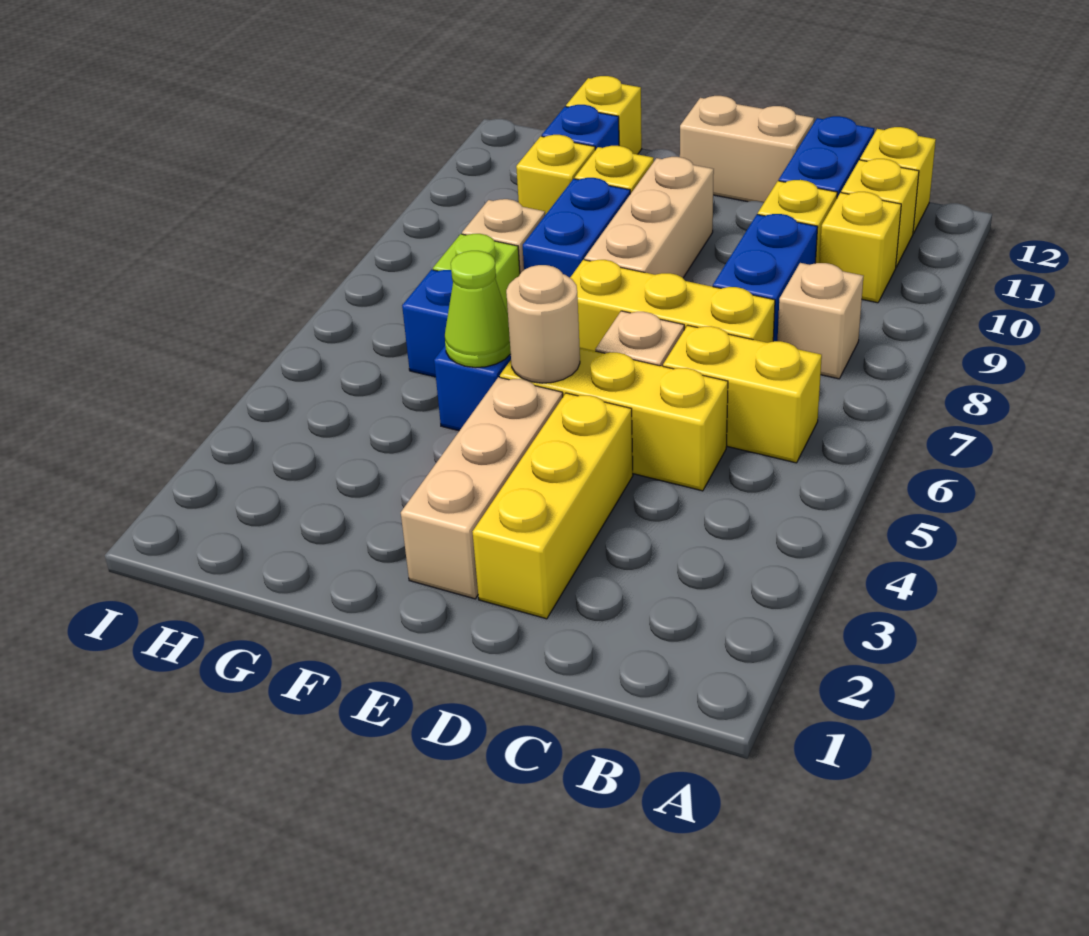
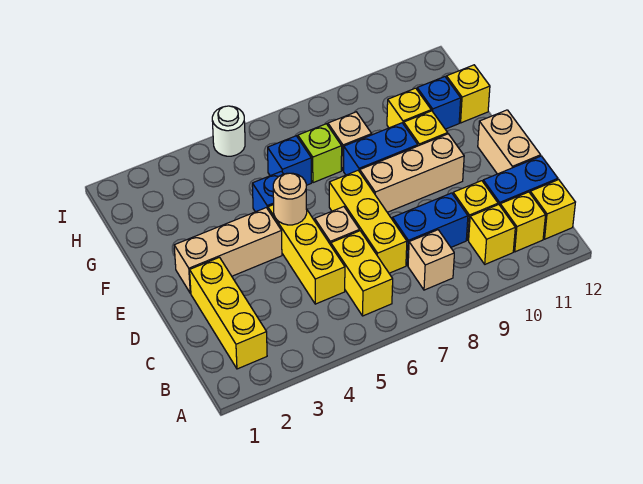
yellow brick D2:D4 level 1 -> yellow brick B2:D2 level 1
lime cone F5 level 2 -> none
none -> white round brick I5 level 1

